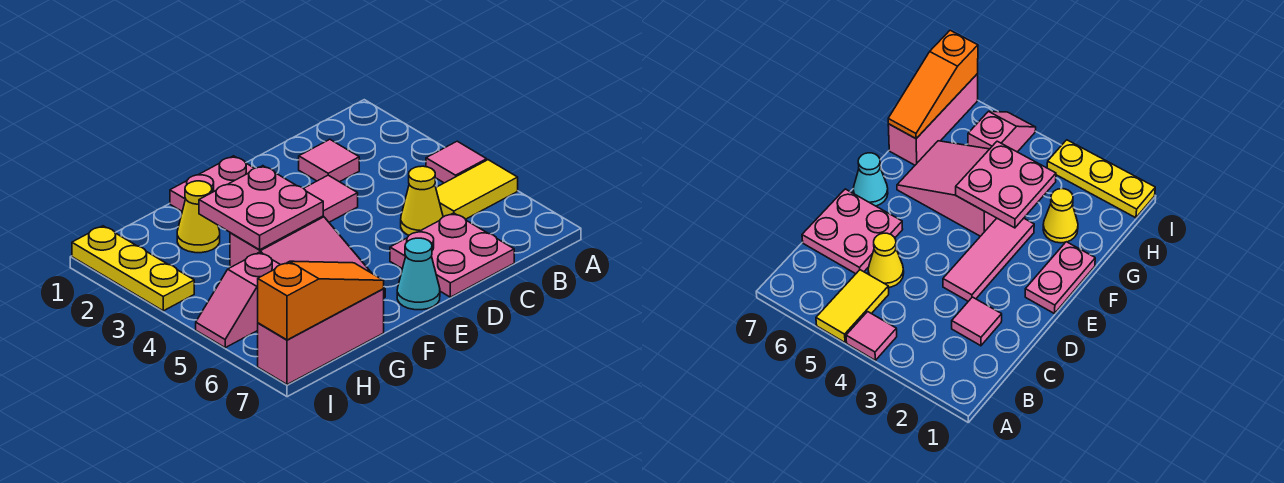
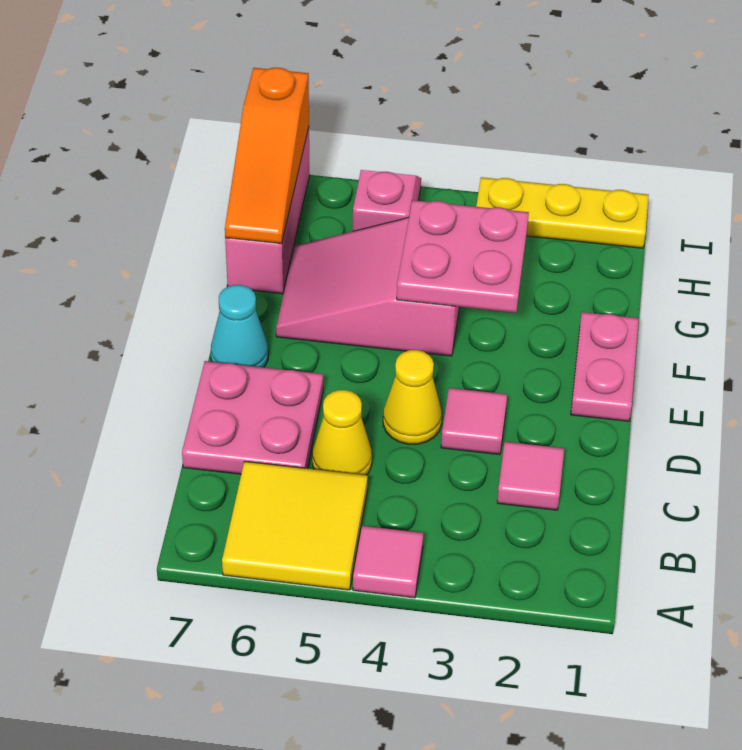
yellow tile A5:B5 level 1 -> yellow tile A5:B6 level 1
pink tile D3:F3 level 1 -> pink tile D3 level 1
yellow cone G2 level 1 -> yellow cone D4 level 1

